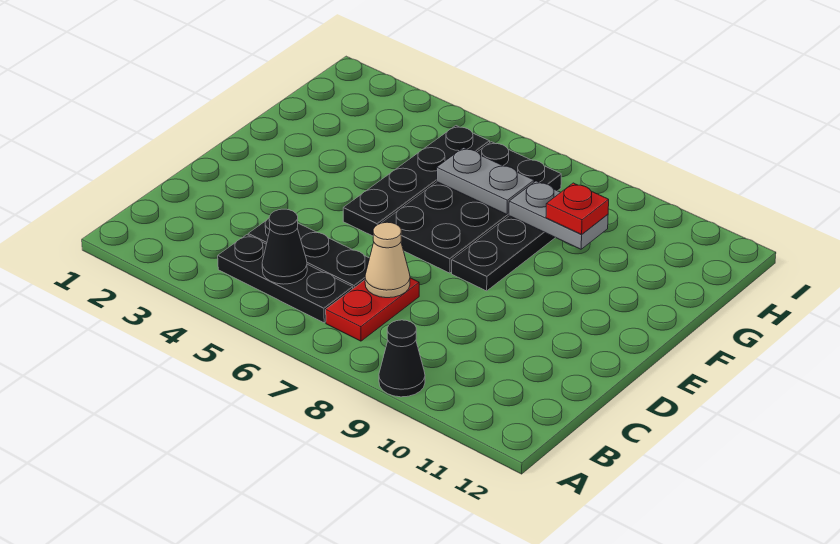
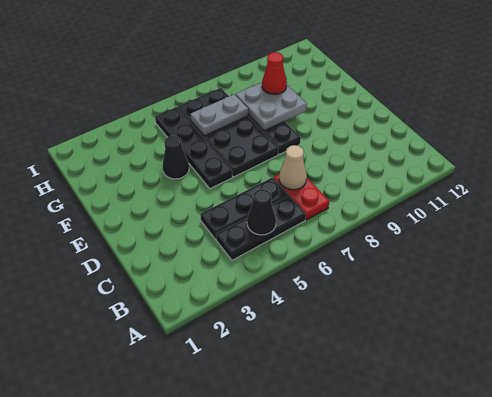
black cone A9 level 1 -> black cone F4 level 1
grey plate G8:G9 level 2 -> grey plate F8:G9 level 2
red plate G9 level 3 -> red cone G9 level 3

